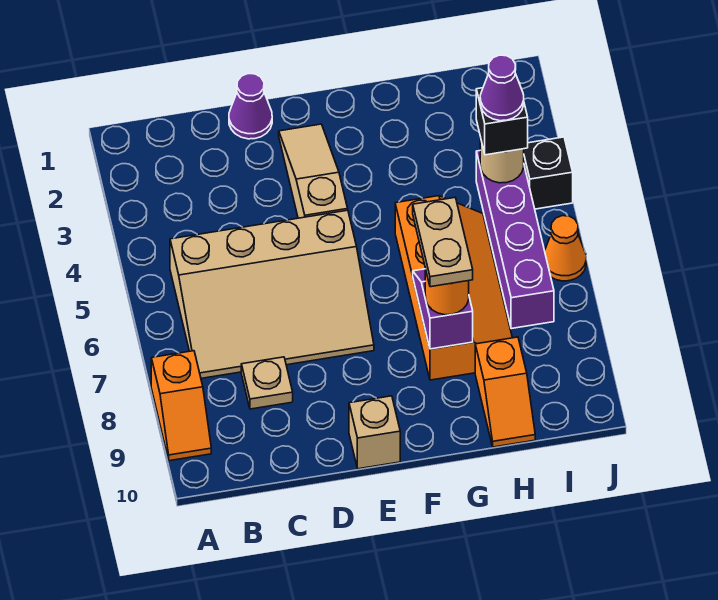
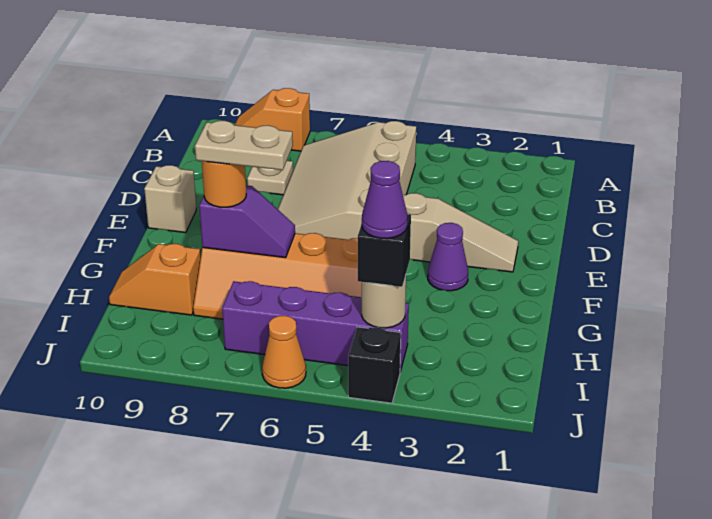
purple cone D1 level 1 -> purple cone F3 level 1

